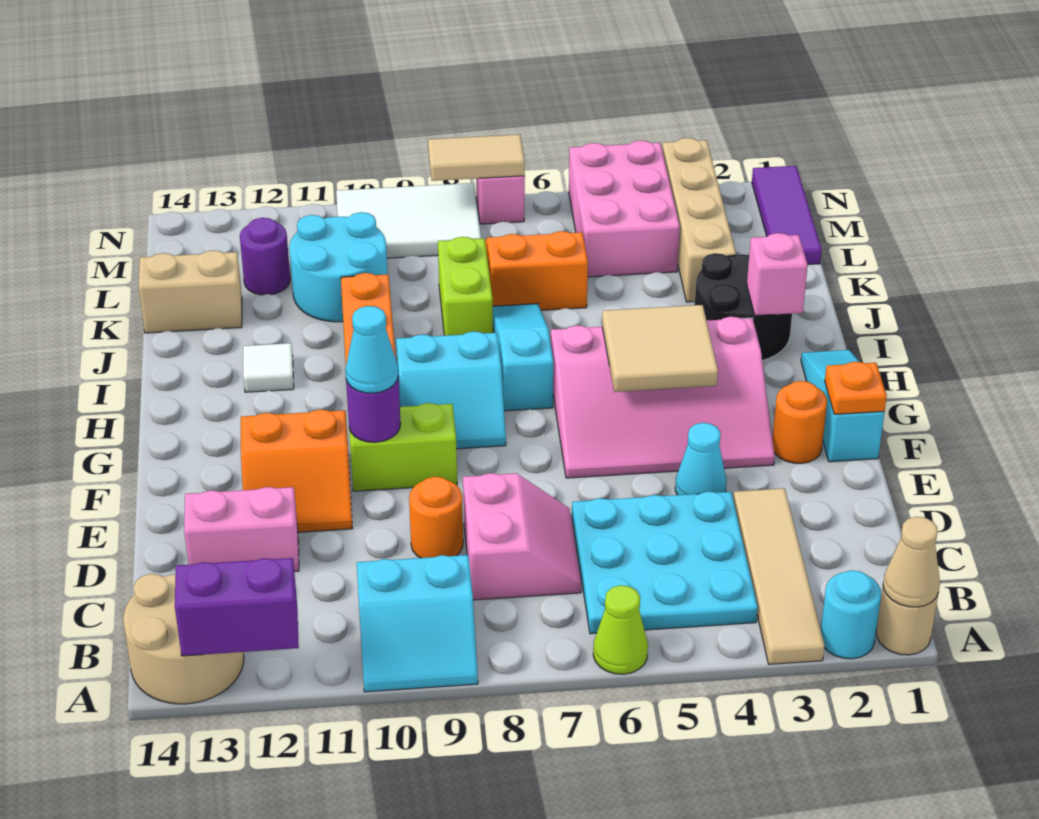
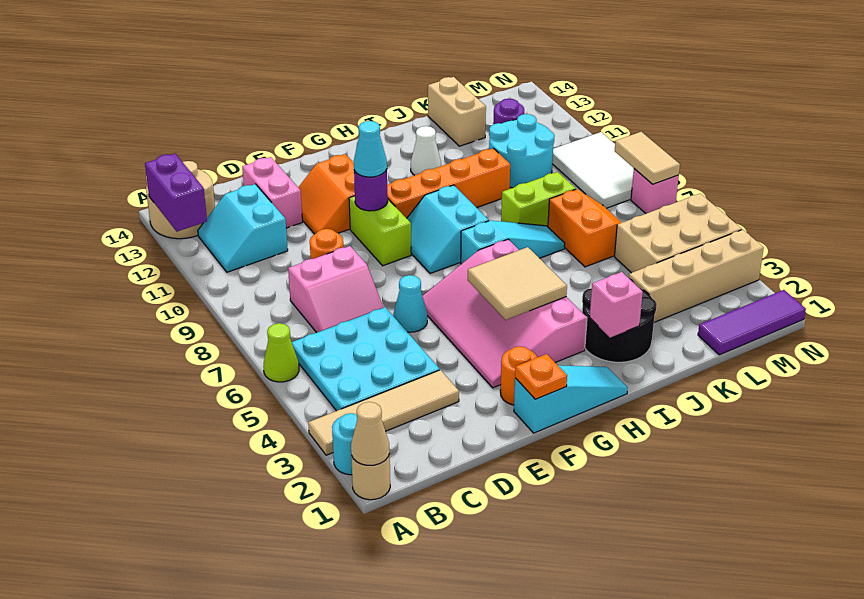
cyan slope A9:B10 level 1 top B -> cyan slope B11:C12 level 1 top C
cyan cone E4 level 1 -> cyan cone E6 level 1
white tile I12 level 1 -> white cone I12 level 1
pink brick L4:N5 level 1 -> tan brick L4:N5 level 1

